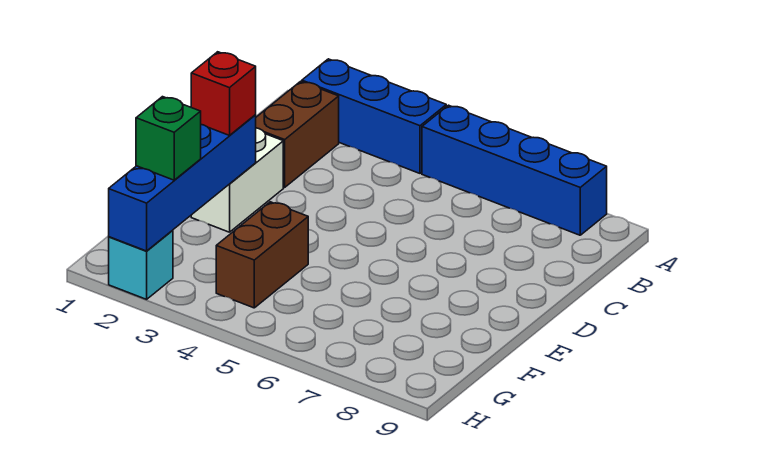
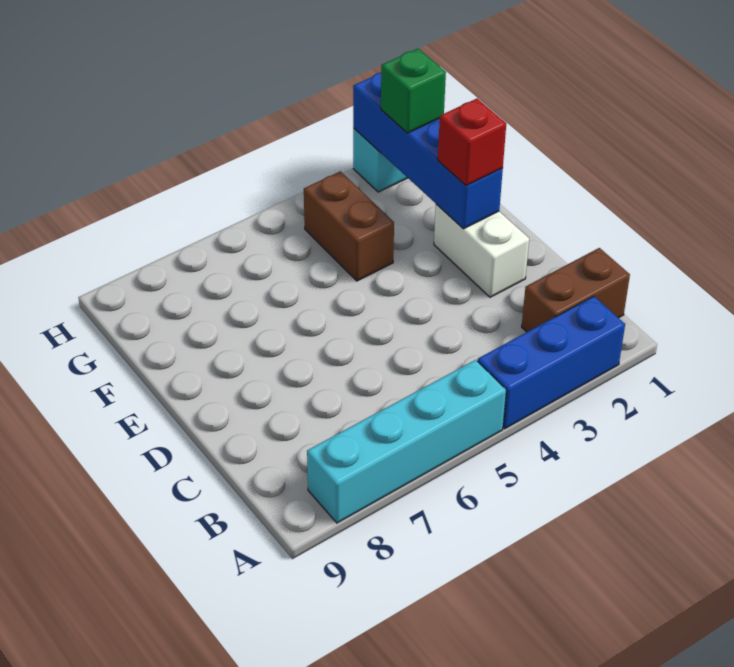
blue brick A5:A8 level 1 -> cyan brick A5:A8 level 1
brown brick B2:C2 level 1 -> brown brick B1:B2 level 1

